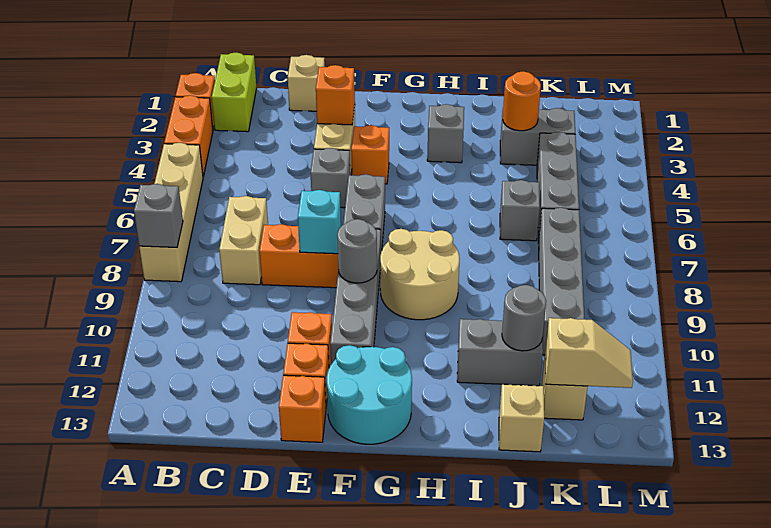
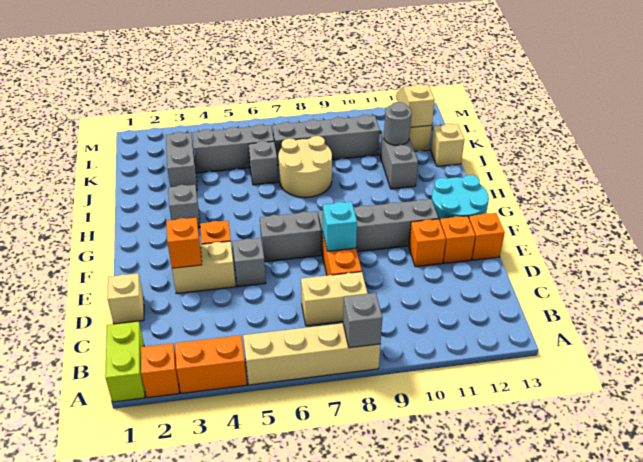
lime brick B1:B2 level 1 -> lime brick A1:B1 level 1
grey round brick F9 level 2 -> none
tan round brick G8:H9 level 1 -> tan round brick I7:J8 level 1
orange round brick J3 level 2 -> none

